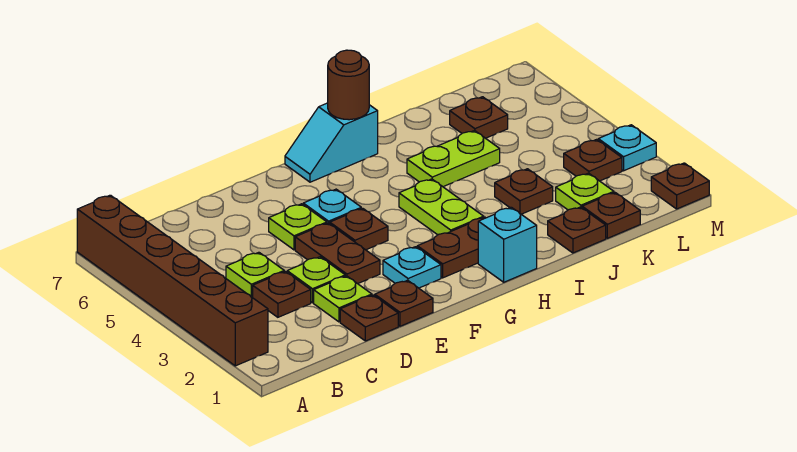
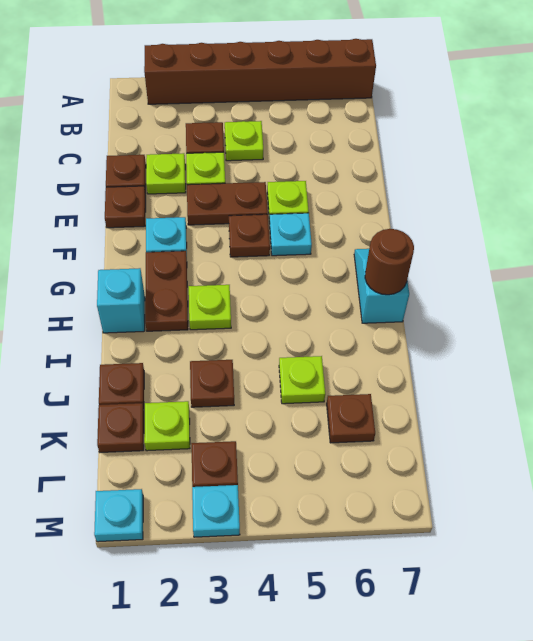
lime plate H3:H4 level 1 -> lime plate H3 level 1
lime plate I5:J5 level 1 -> lime plate J5 level 1
brown plate M1 level 1 -> cyan plate M1 level 1

